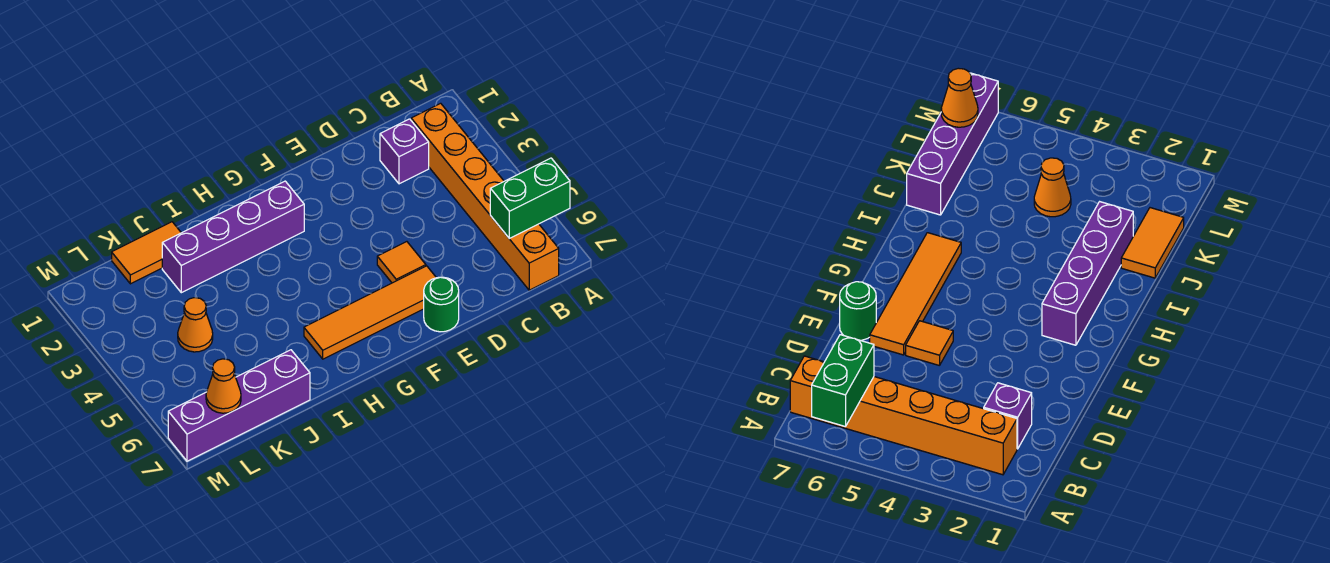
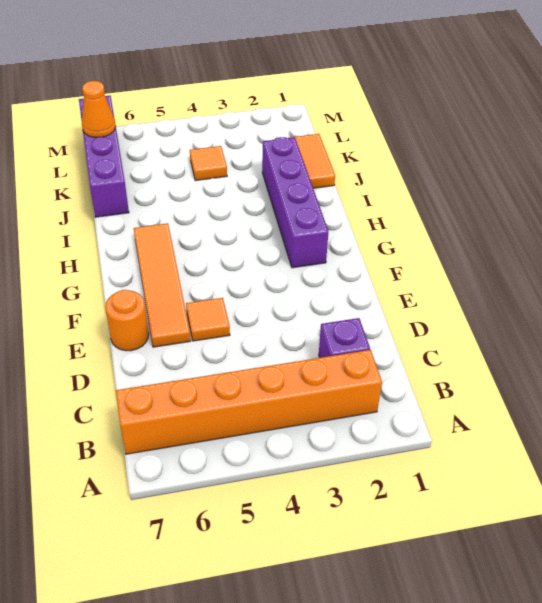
green brick A6:B6 level 2 -> none
green round brick E7 level 1 -> orange round brick E7 level 1
orange cone K4 level 1 -> orange tile K4 level 1

